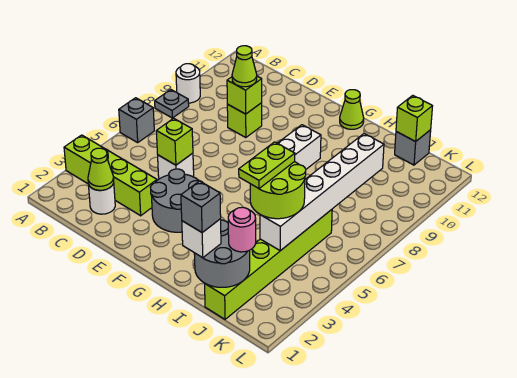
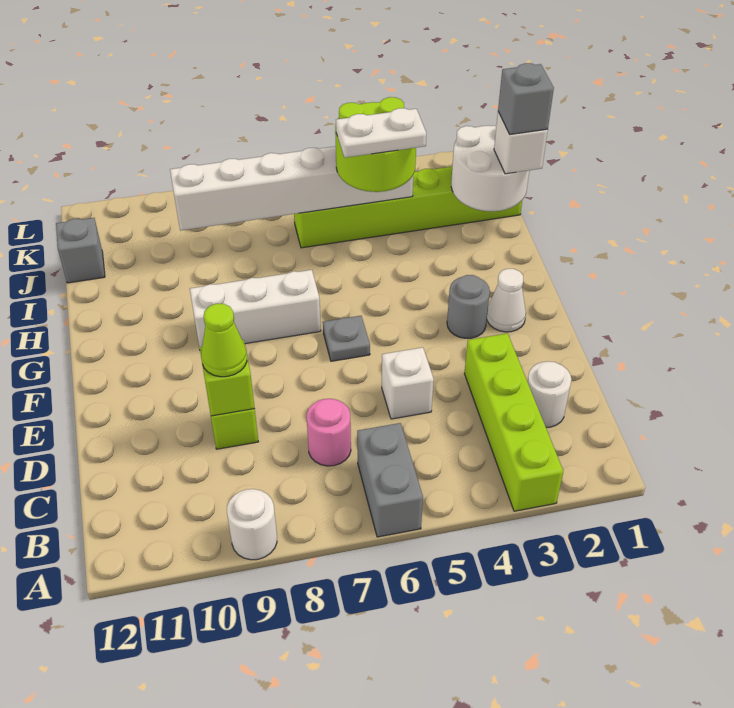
grey brick A6 level 1 -> grey brick A6:B6 level 1
grey plate A8 level 1 -> grey plate F6 level 1
lime cone C2 level 2 -> none
lime brick D5 level 2 -> none
grey round brick E3:F4 level 1 -> grey round brick F3 level 1
none -> white cone F2 level 1
lime cone G12 level 1 -> none
grey round brick I1:J2 level 2 -> white round brick I1:J2 level 2
lime plate I4:I5 level 4 -> white plate I4:I5 level 4
pink round brick J2 level 3 -> pink round brick C7 level 1
lime brick J12 level 2 -> none

